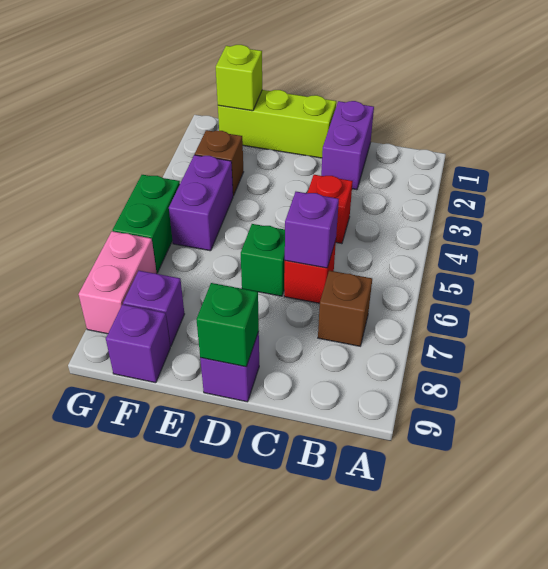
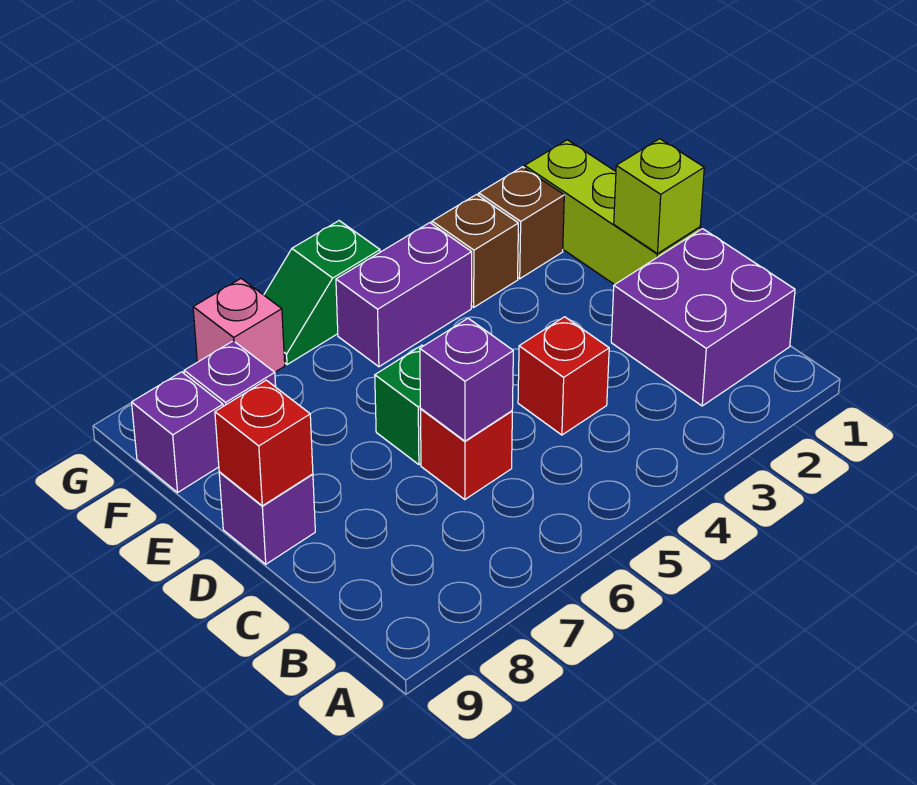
brown brick B7 level 1 -> brown brick F2 level 1
purple brick C1:C2 level 1 -> purple brick B1:C2 level 1
green brick D9 level 2 -> red brick D9 level 2
lime brick F1 level 2 -> lime brick D1 level 2
green brick G5:G6 level 1 -> green slope G5:G6 level 1 top 5
pink brick G7:G8 level 1 -> pink brick G7 level 1

